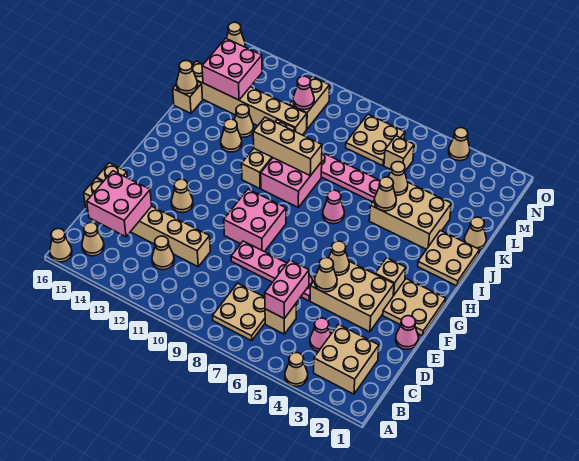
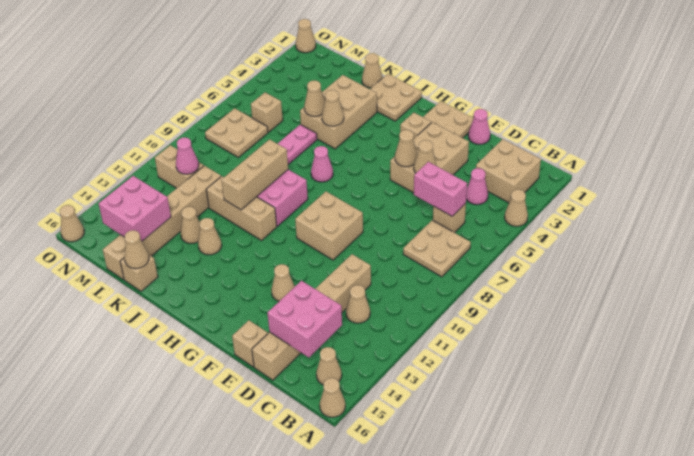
pink plate E6:E9 level 1 -> none
pink brick F9:G10 level 1 -> tan brick F9:G10 level 1
tan cone O4 level 1 -> tan cone O1 level 1

